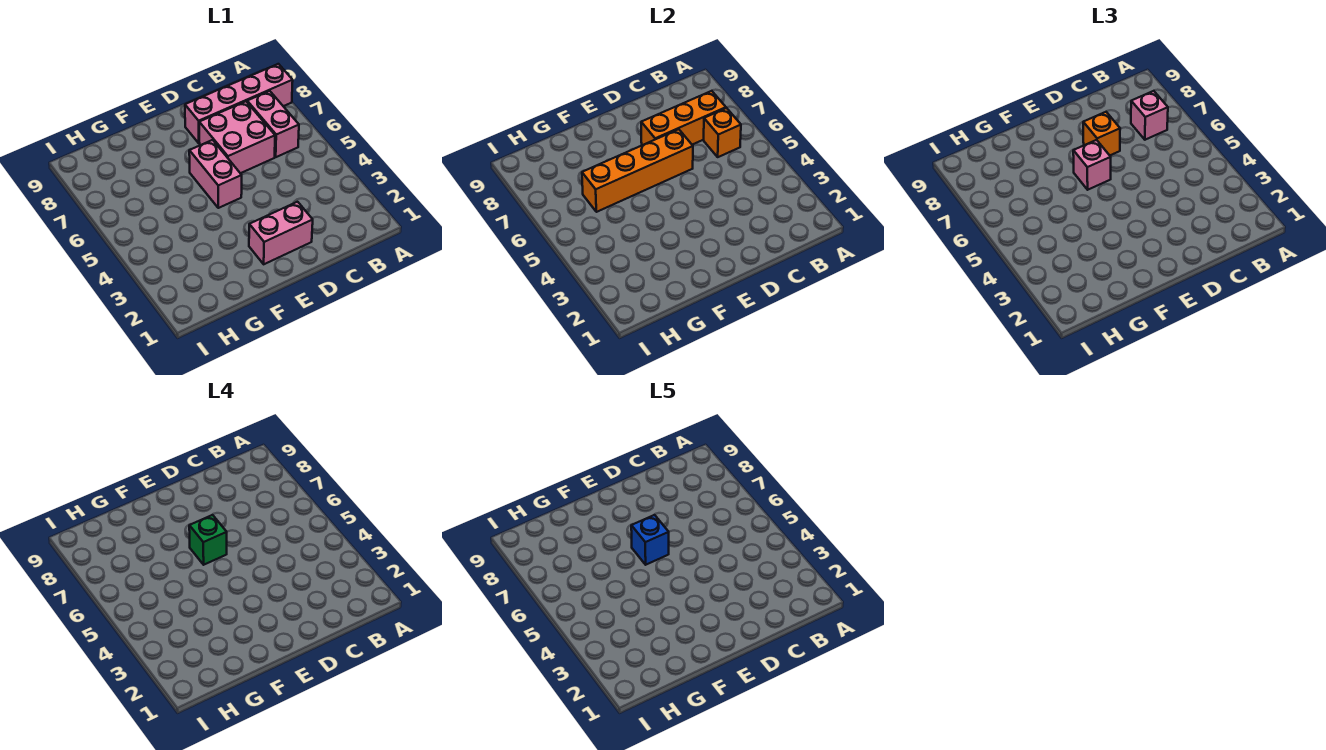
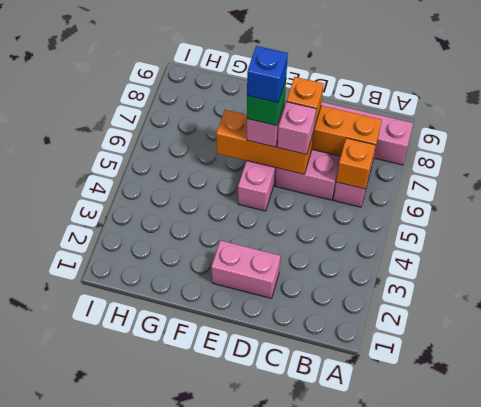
pink brick B7 level 3 -> pink brick D6 level 3
orange brick D6:G6 level 2 -> orange brick D6:F6 level 2

